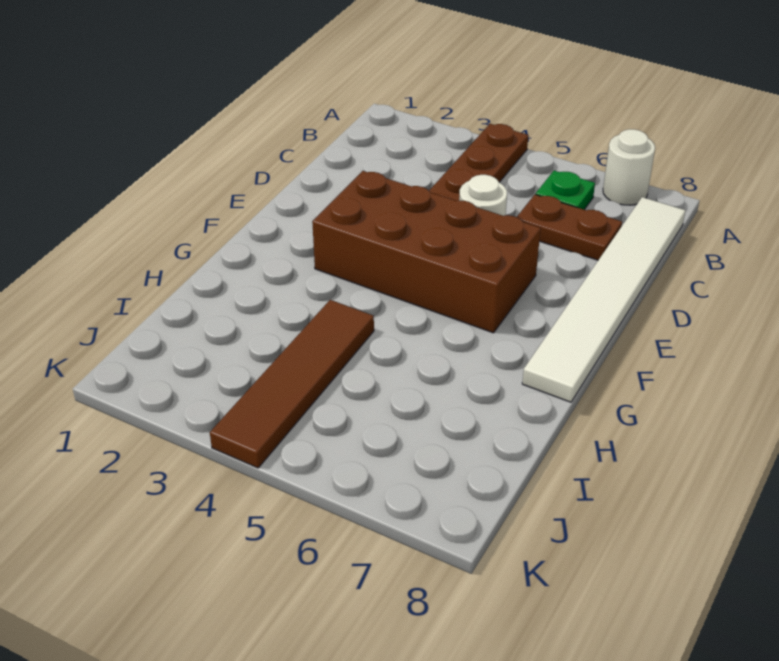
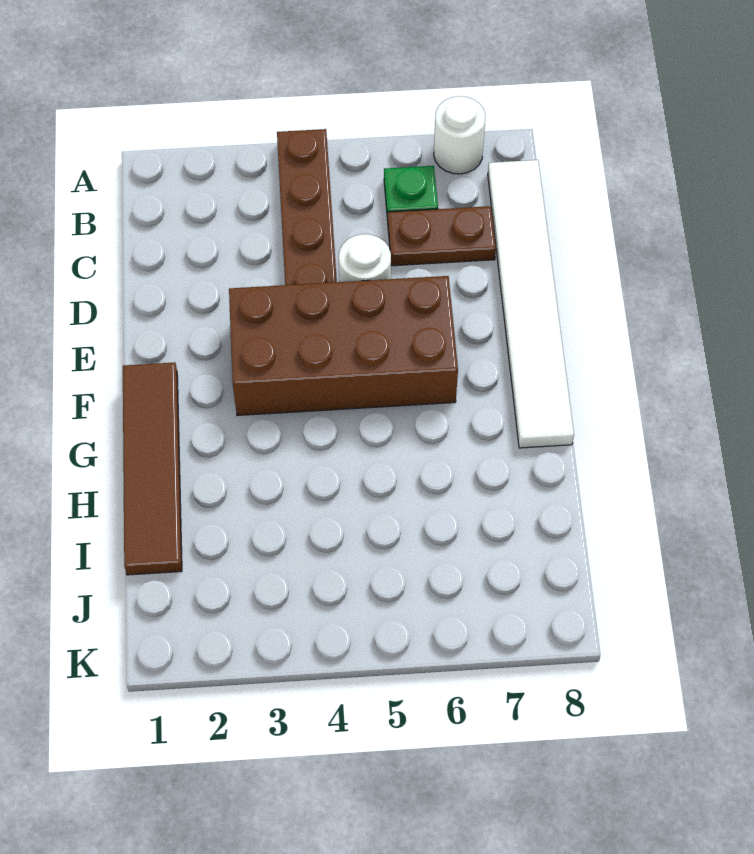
brown tile H4:K4 level 1 -> brown tile F1:I1 level 1

